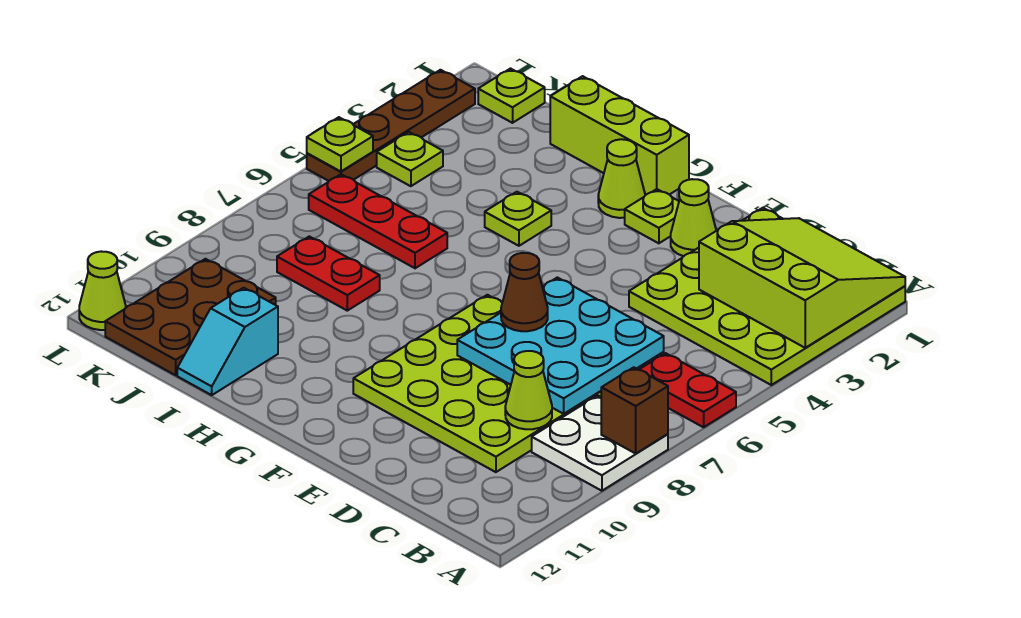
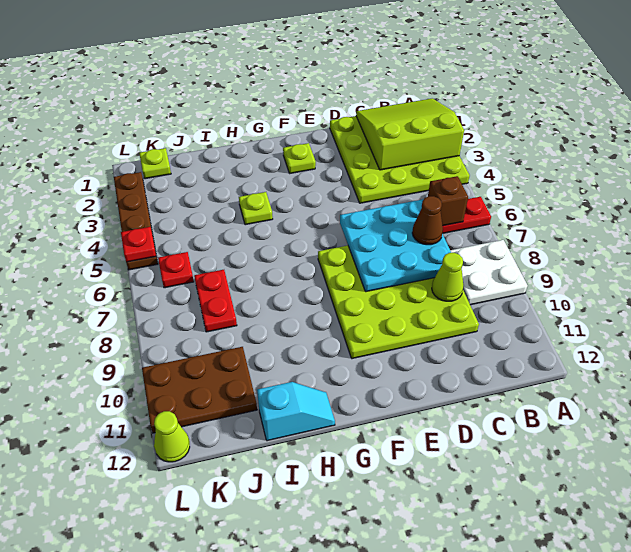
brown brick A8 level 2 -> brown brick B6 level 2
lime cone E2 level 1 -> none
brown cone E7 level 3 -> brown cone C7 level 3
lime brick G1:I1 level 1 -> none
lime cone G2 level 1 -> none
red plate I6:K6 level 1 -> red plate K6 level 1
red plate I8:J8 level 1 -> red plate J7:J8 level 1
cyan slope I11:I12 level 1 top 11 -> cyan slope H12:I12 level 1 top I
brown plate J10:K12 level 1 -> brown plate J10:L11 level 1
lime plate K4 level 1 -> none
lime plate L5 level 2 -> red plate L5 level 2

